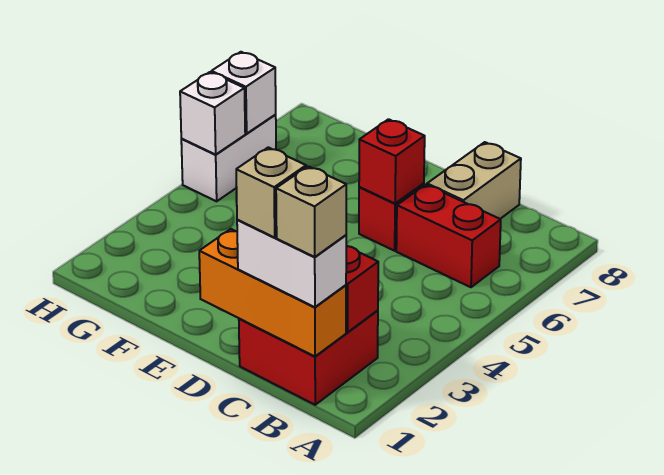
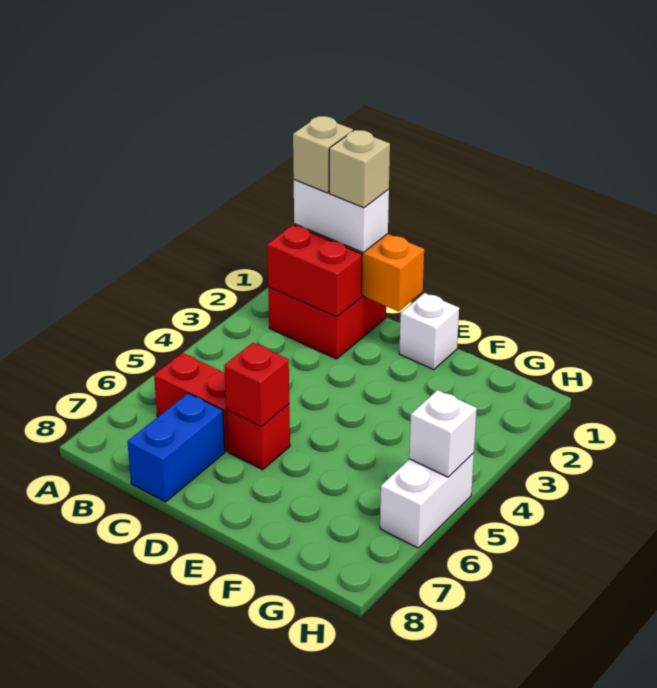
tan brick C7:C8 level 1 -> blue brick C7:C8 level 1
white brick H6 level 2 -> white brick E1 level 1

